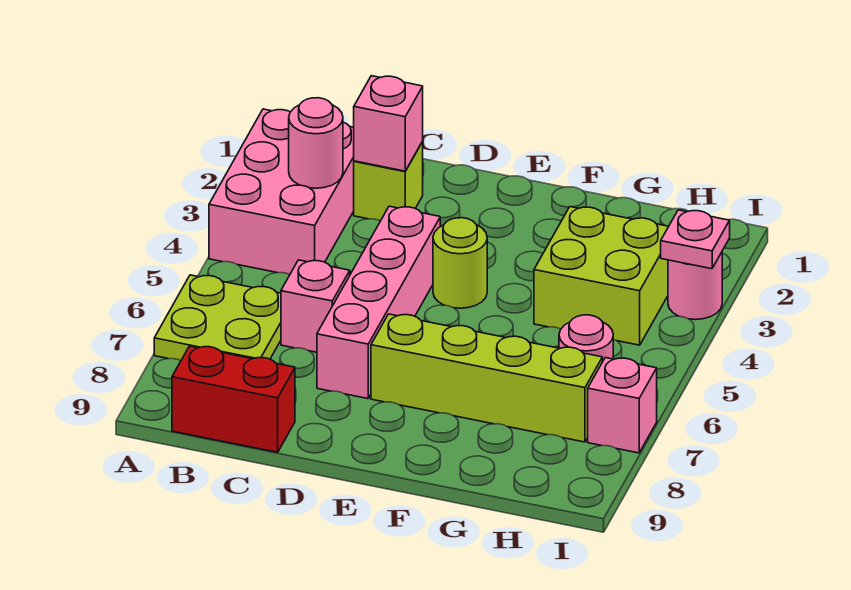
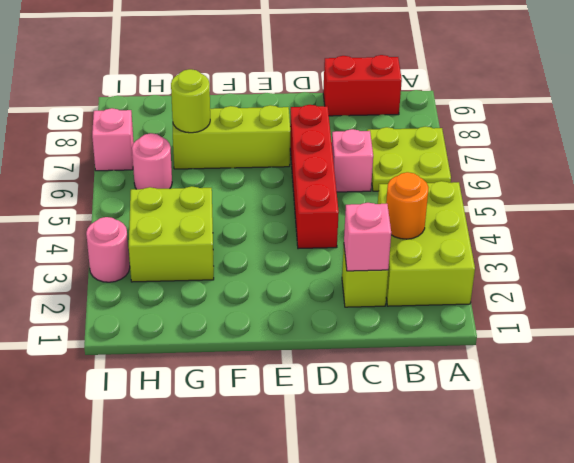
pink brick A2:B4 level 1 -> lime brick A2:B4 level 1
pink round brick B3 level 2 -> orange round brick B3 level 2
pink brick D4:D7 level 1 -> red brick D4:D7 level 1
lime round brick E4 level 1 -> lime round brick G7 level 2
lime brick E7:H7 level 1 -> lime brick E7:G7 level 1
pink plate I3 level 2 -> none

